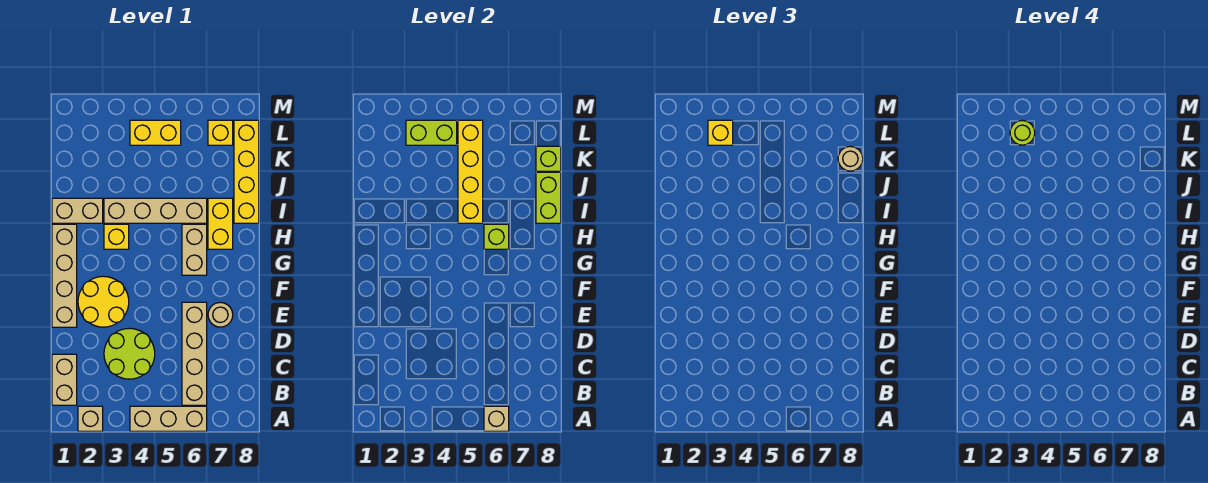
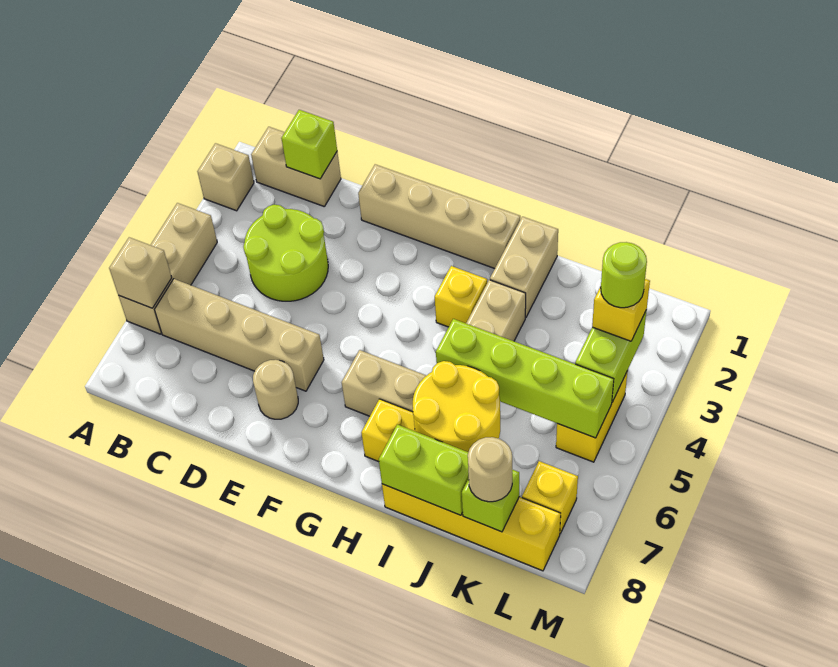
yellow round brick E2:F3 level 1 -> yellow round brick I6:J7 level 2
lime brick H6 level 2 -> lime brick C1 level 2
yellow brick I5:L5 level 2 -> lime brick I5:L5 level 2

